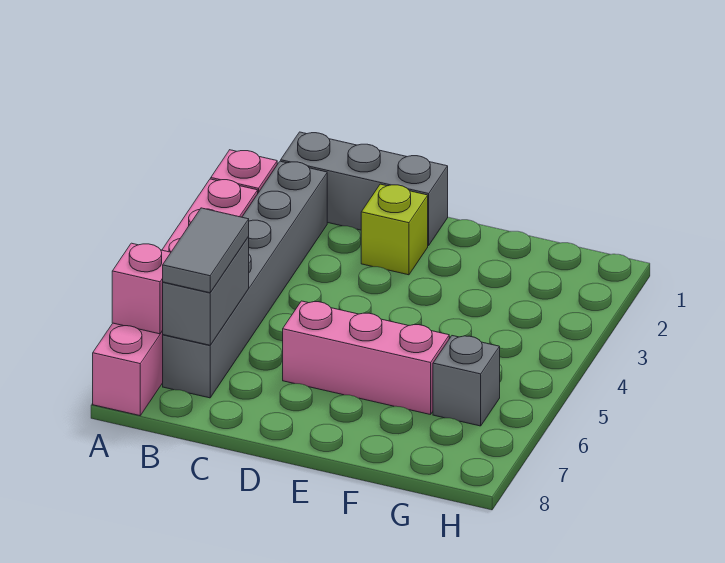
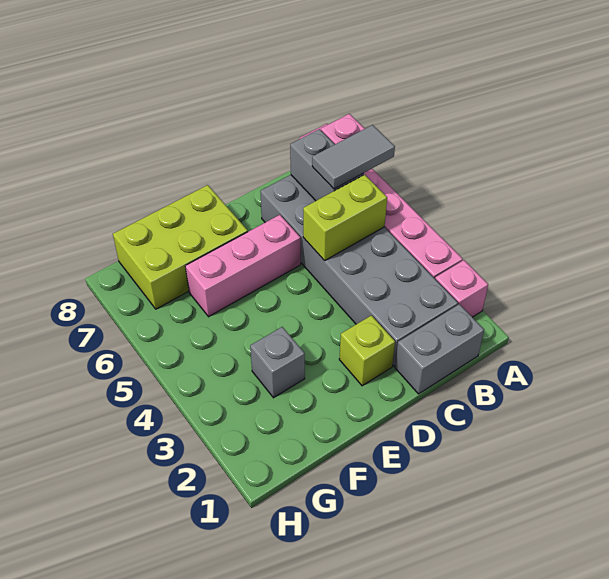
grey brick B1:D1 level 1 -> grey brick B1:C1 level 1
grey brick B2:B7 level 1 -> grey brick B2:C7 level 1
none -> lime brick B5:C5 level 2
grey tile B6:B7 level 3 -> grey tile A6:B6 level 3
none -> lime brick E7:G8 level 1
grey brick G6 level 1 -> grey brick F3 level 1

